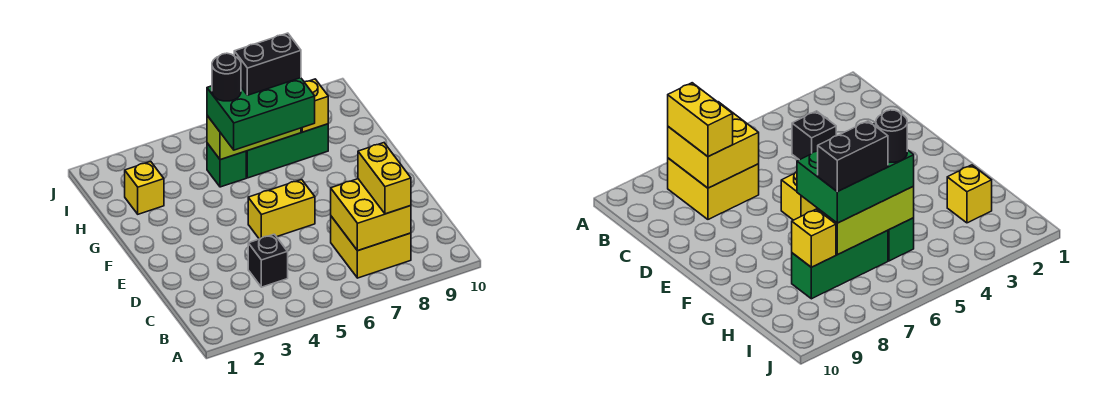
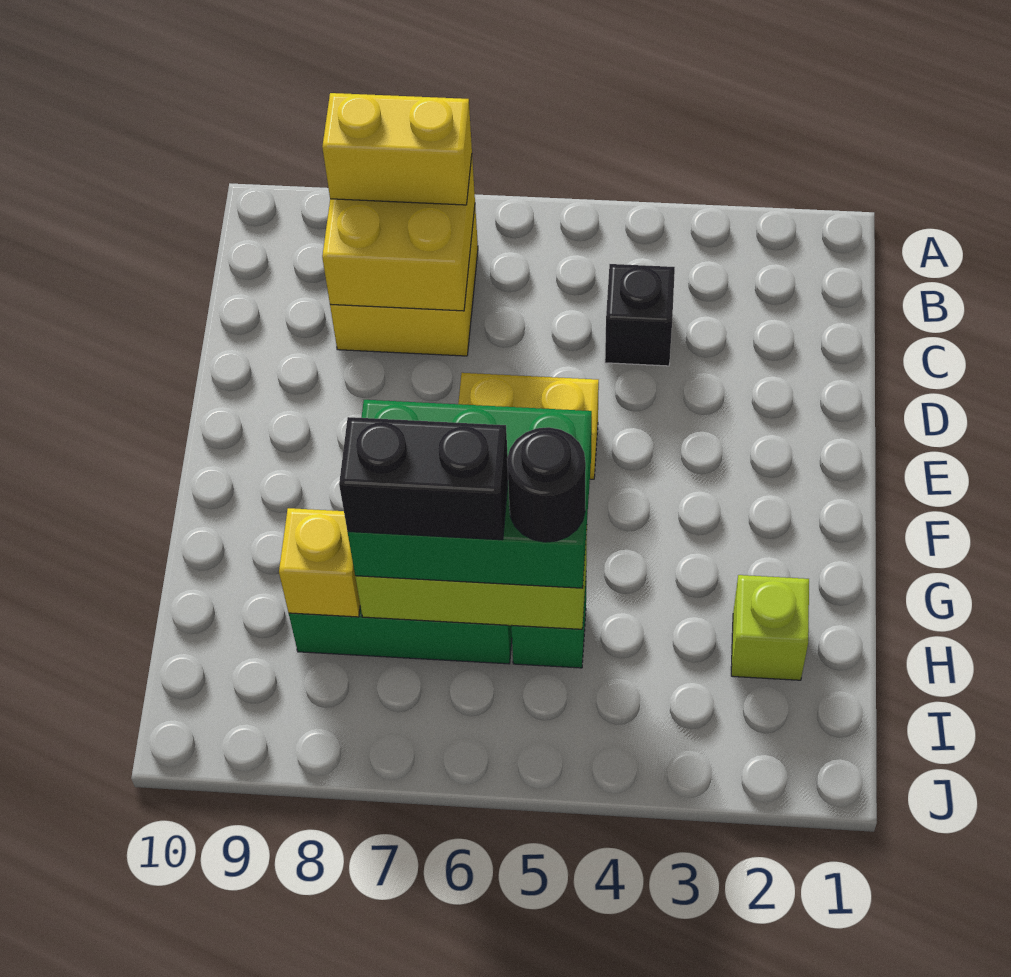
yellow brick B8:C8 level 3 -> yellow brick B7:B8 level 3
yellow brick H2 level 1 -> lime brick H2 level 1

